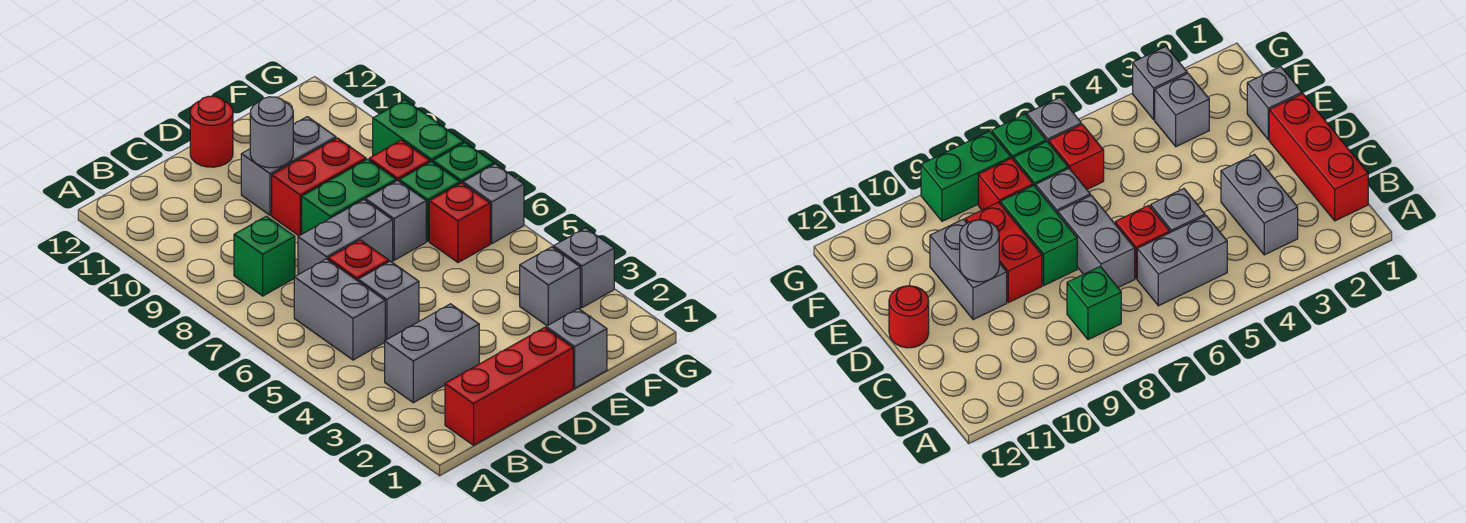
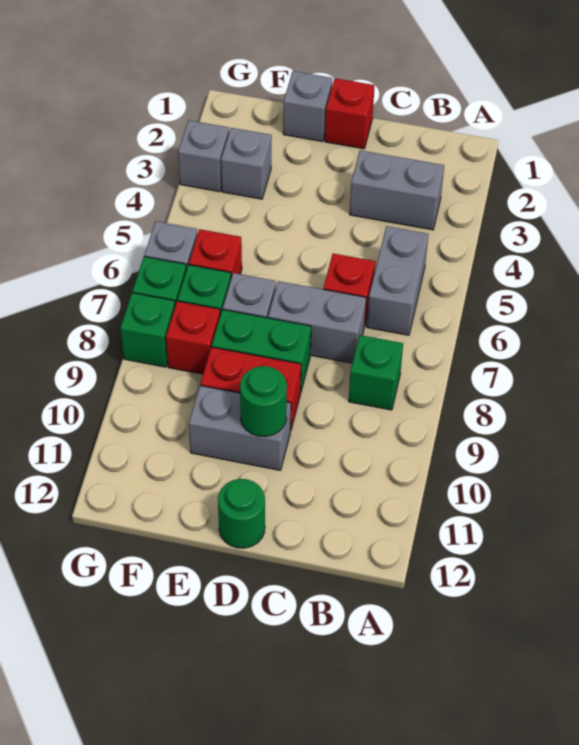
red brick B1:D1 level 1 -> red brick D1 level 1
grey brick C5 level 1 -> none
grey round brick D10 level 2 -> green round brick D10 level 2
red round brick D12 level 1 -> green round brick D12 level 1
green brick G8:G9 level 1 -> green brick G8 level 1

